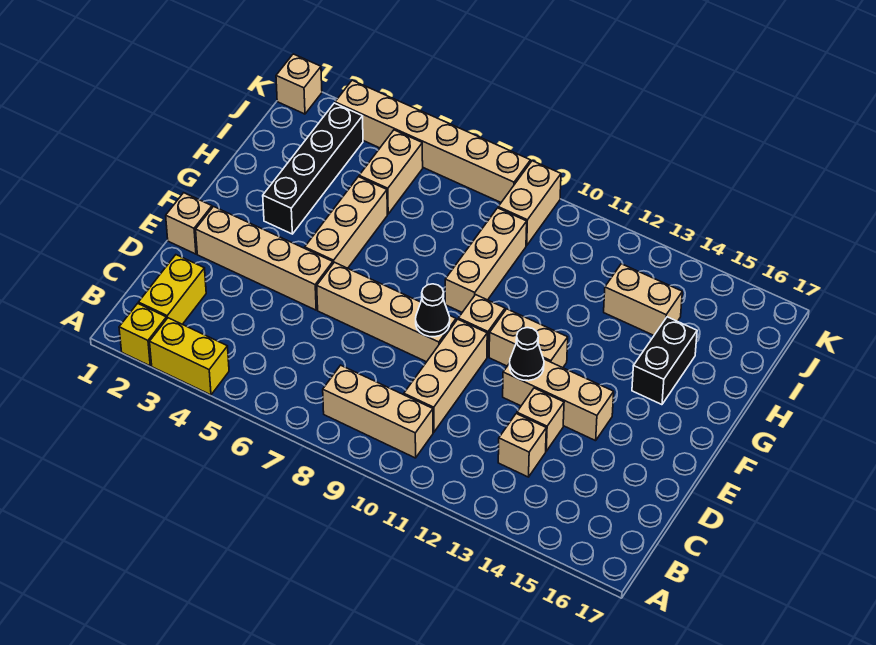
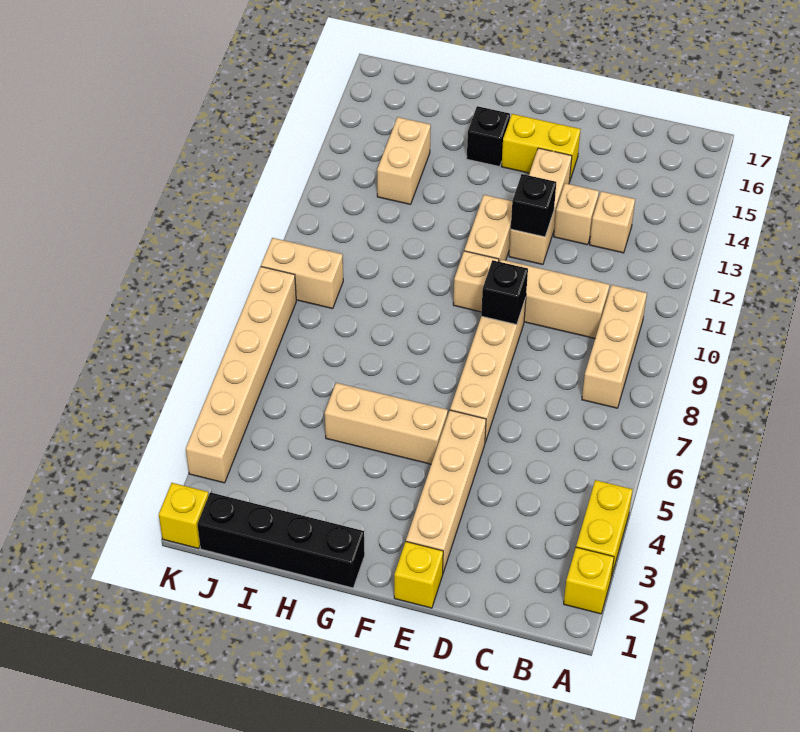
yellow brick B2:C2 level 1 -> yellow brick E15:F15 level 1
tan brick E1 level 1 -> yellow brick E1 level 1
black cone E9 level 2 -> black brick E9 level 2
black cone E12 level 2 -> black brick E12 level 2
black brick G3:J3 level 1 -> black brick G1:J1 level 1
tan brick G9:I9 level 1 -> none
black brick G15:H15 level 1 -> black brick G15 level 1
tan brick I5:J5 level 1 -> none
tan brick K1 level 1 -> yellow brick K1 level 1

